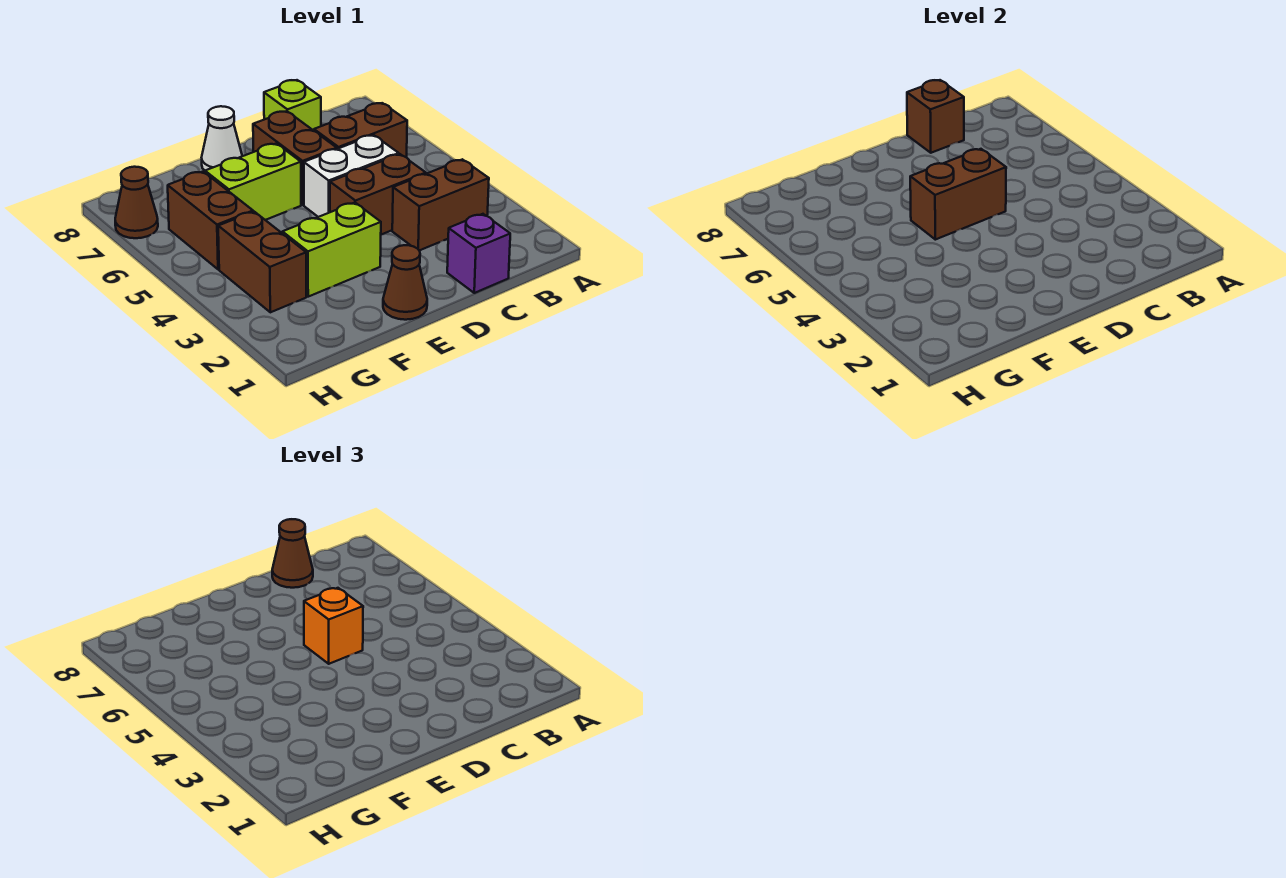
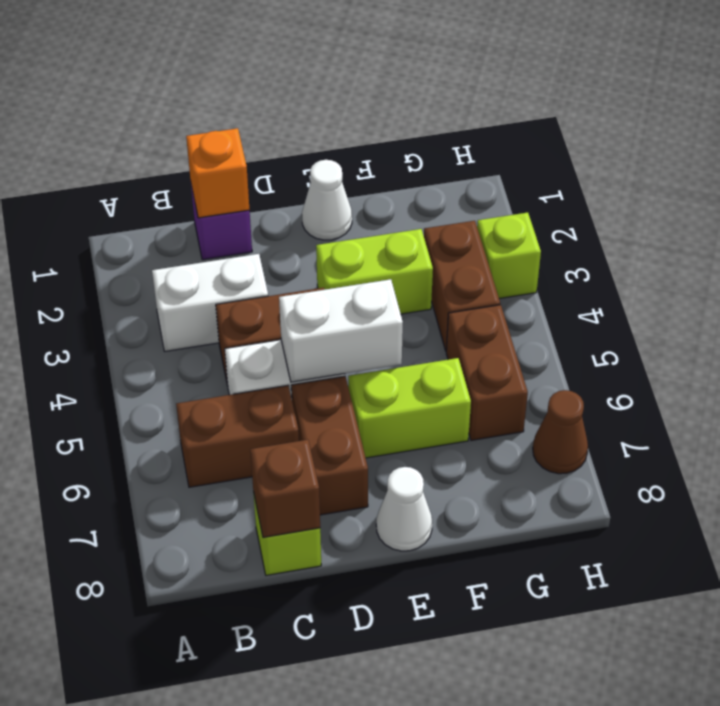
brown brick B3:C3 level 1 -> white brick B3:C3 level 1
brown cone C8 level 3 -> none
brown brick D5:E5 level 2 -> white brick D5:E5 level 2
orange brick D5 level 3 -> orange brick C1 level 2
brown cone E1 level 1 -> white cone E1 level 1
none -> lime brick H3 level 1

